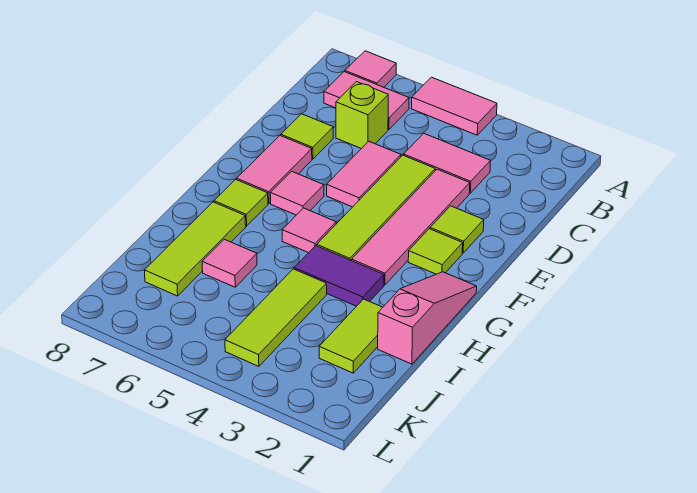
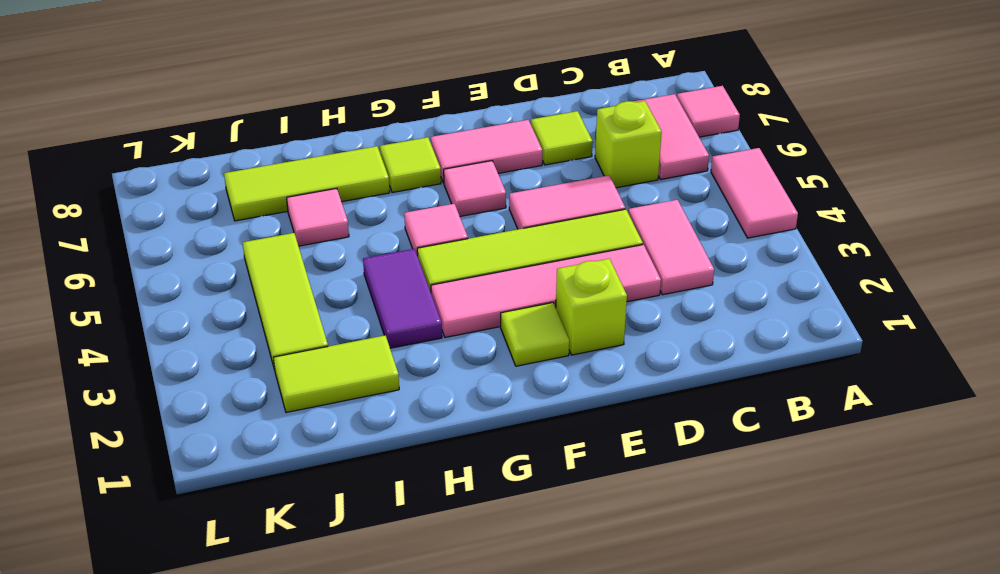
lime tile E2 level 1 -> lime brick E2 level 1
pink slope G1:I1 level 1 top I -> none
lime tile I4:K4 level 1 -> lime tile J3:J5 level 1

